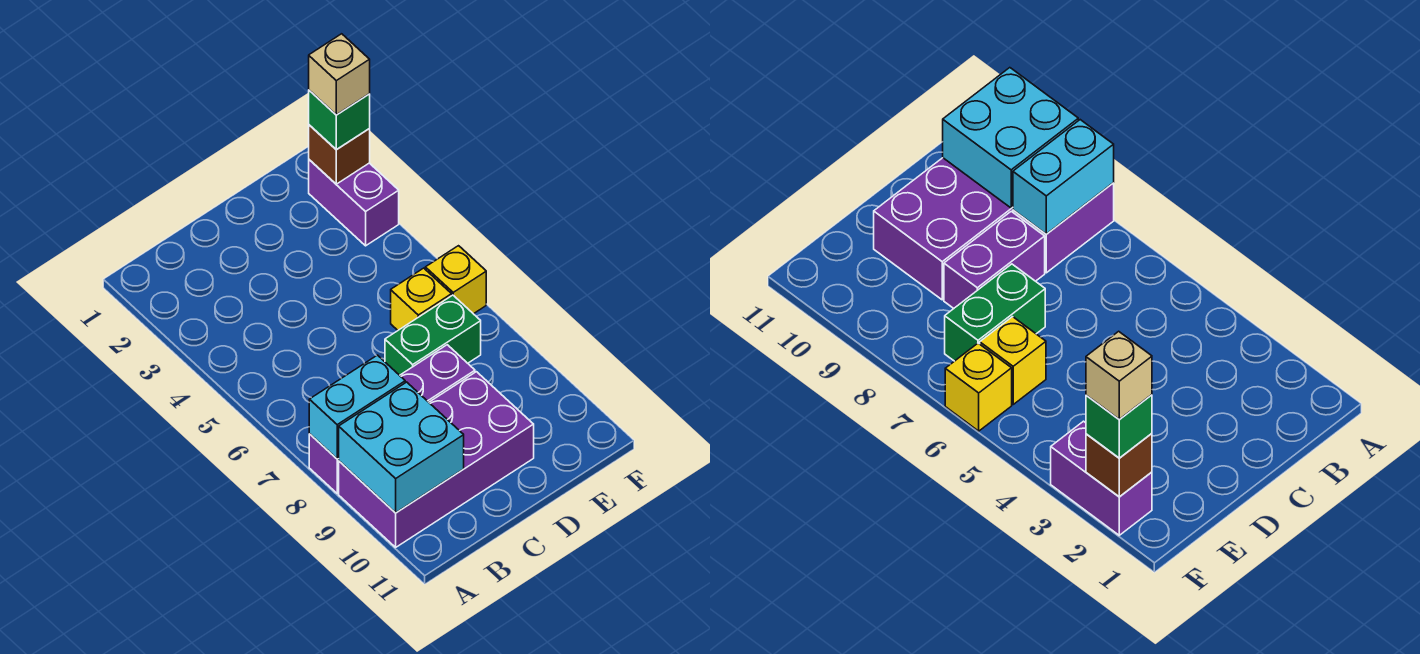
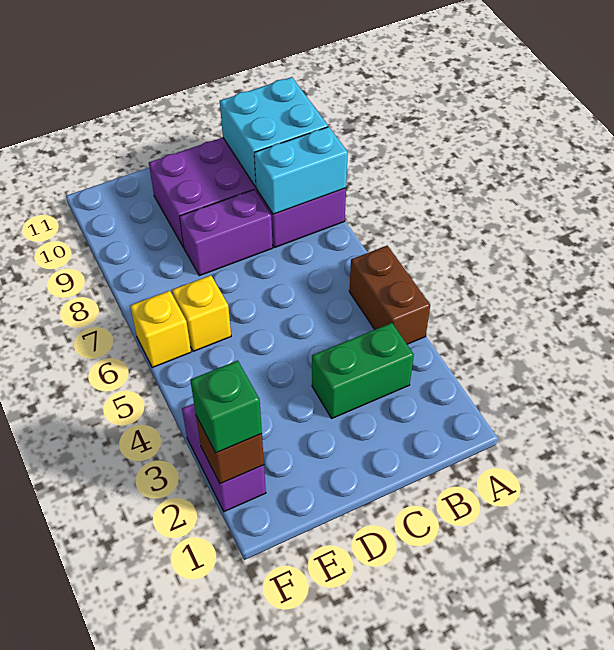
none -> brown brick A4:A5 level 1
green brick D7:E7 level 1 -> green brick B3:C3 level 1
tan brick F2 level 4 -> none

